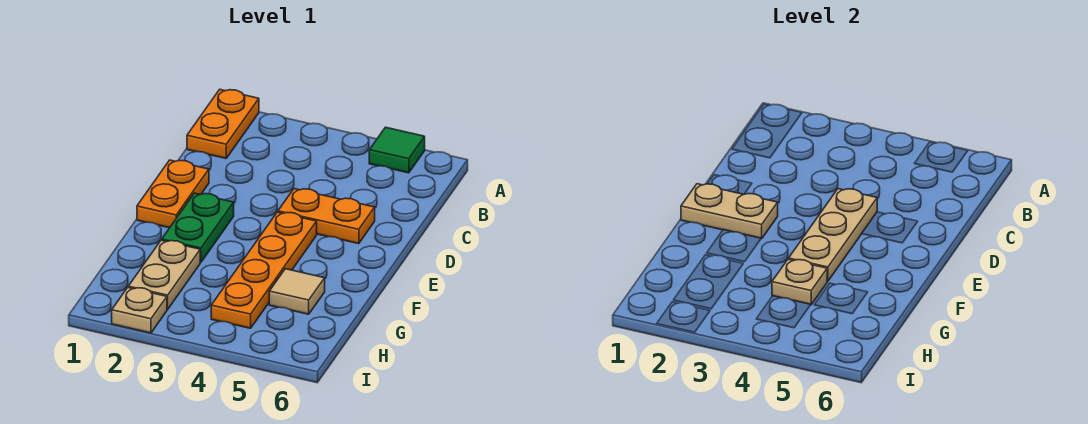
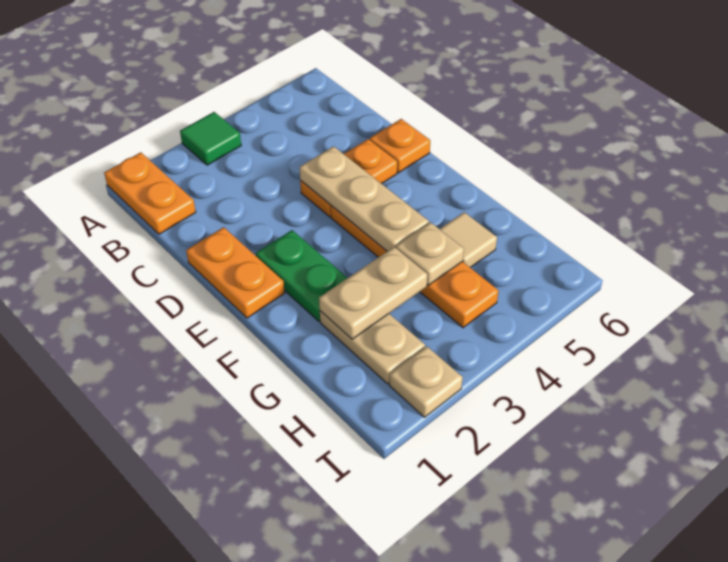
green tile A5 level 1 -> green tile A3 level 1
none -> orange plate D6 level 1
tan plate E1:E2 level 2 -> tan plate G2:G3 level 2

